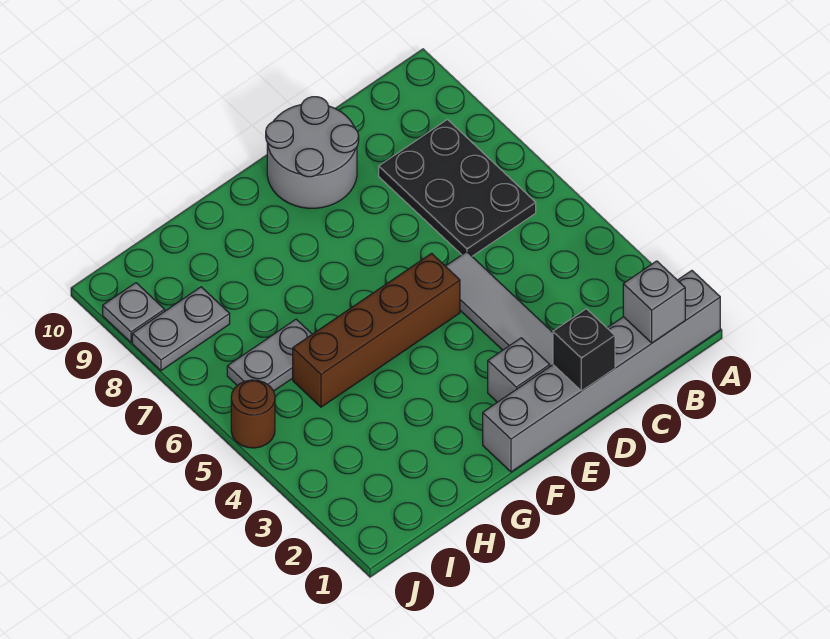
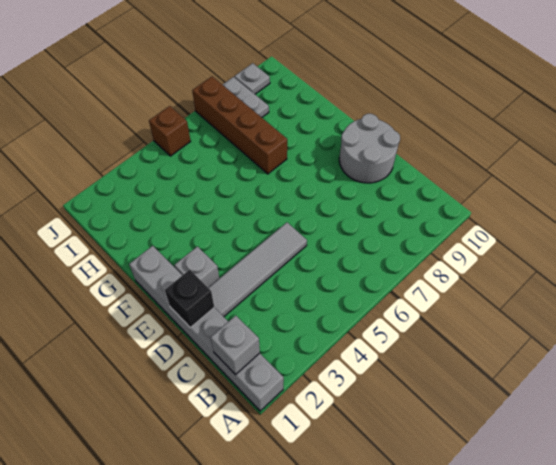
black plate B6:C8 level 1 -> none
brown brick E5:H5 level 1 -> brown brick G7:J7 level 1
grey plate H6:I6 level 1 -> none
brown round brick J5 level 1 -> brown brick J5 level 1

